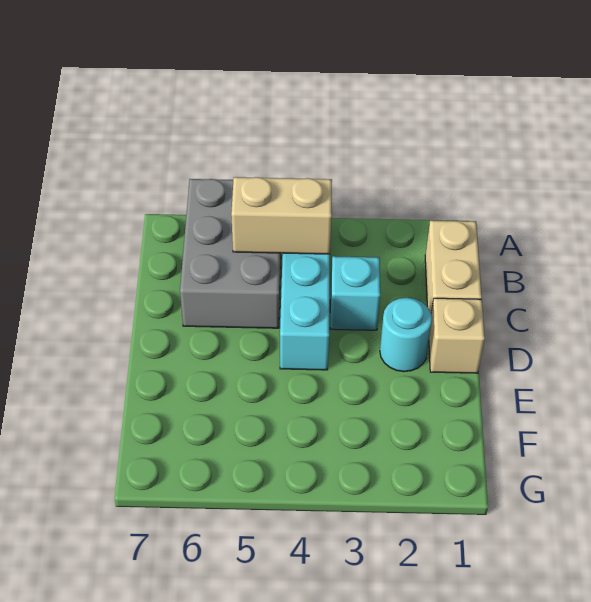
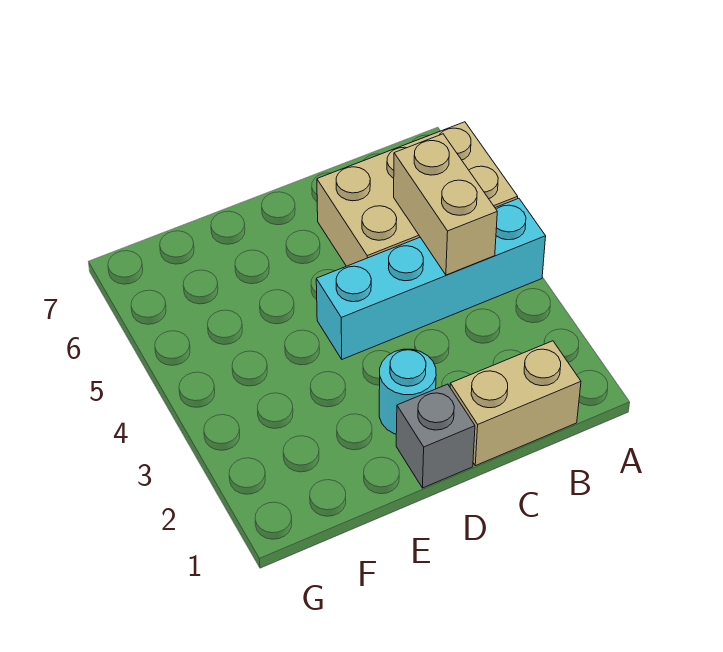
grey brick A5:C6 level 1 -> tan brick A5:C6 level 1
cyan brick C3 level 1 -> none
tan brick D1 level 1 -> grey brick D1 level 1

